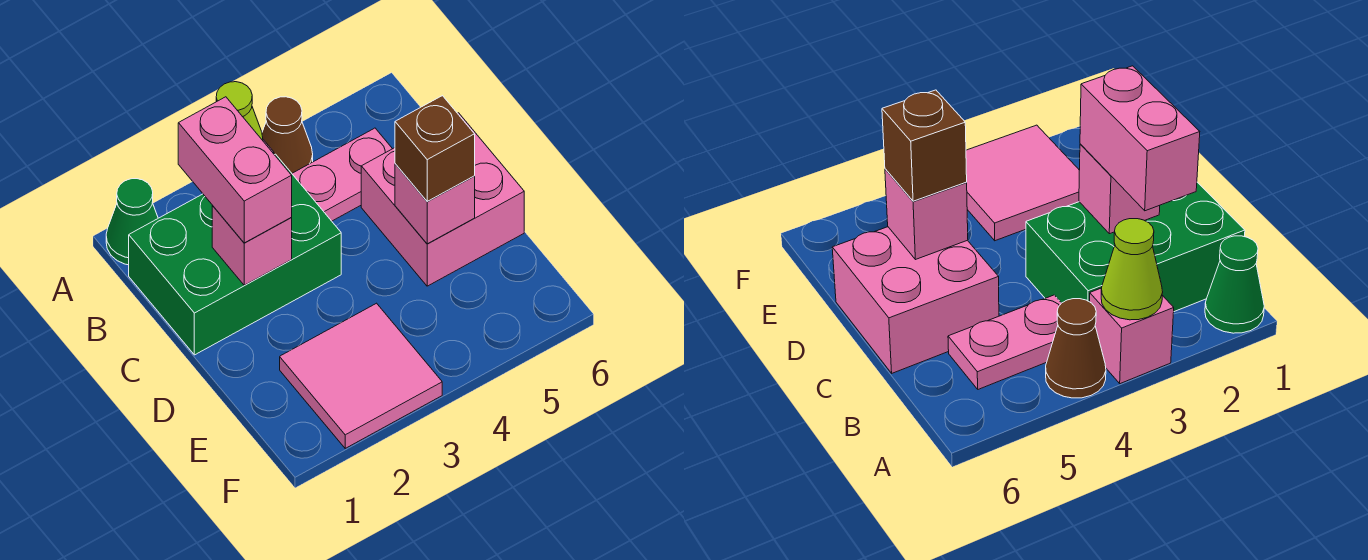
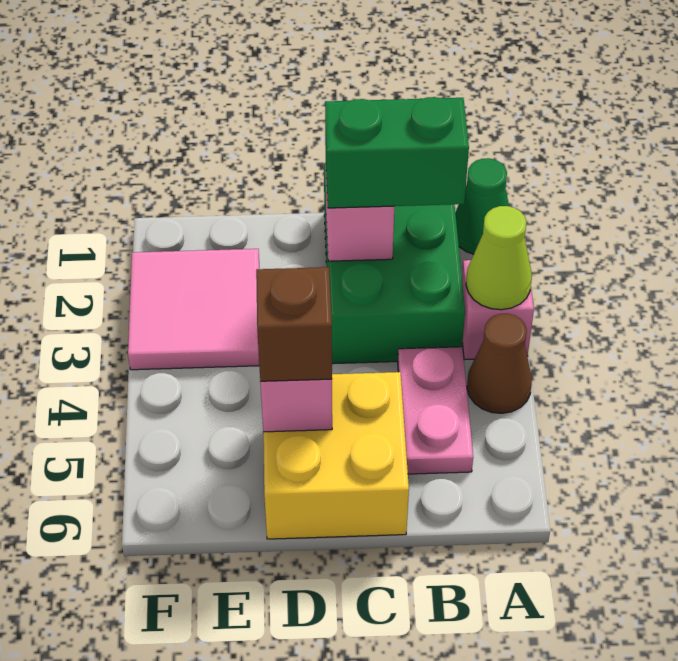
pink brick B2:C2 level 3 -> green brick B2:C2 level 3
pink brick C5:D6 level 1 -> yellow brick C5:D6 level 1

